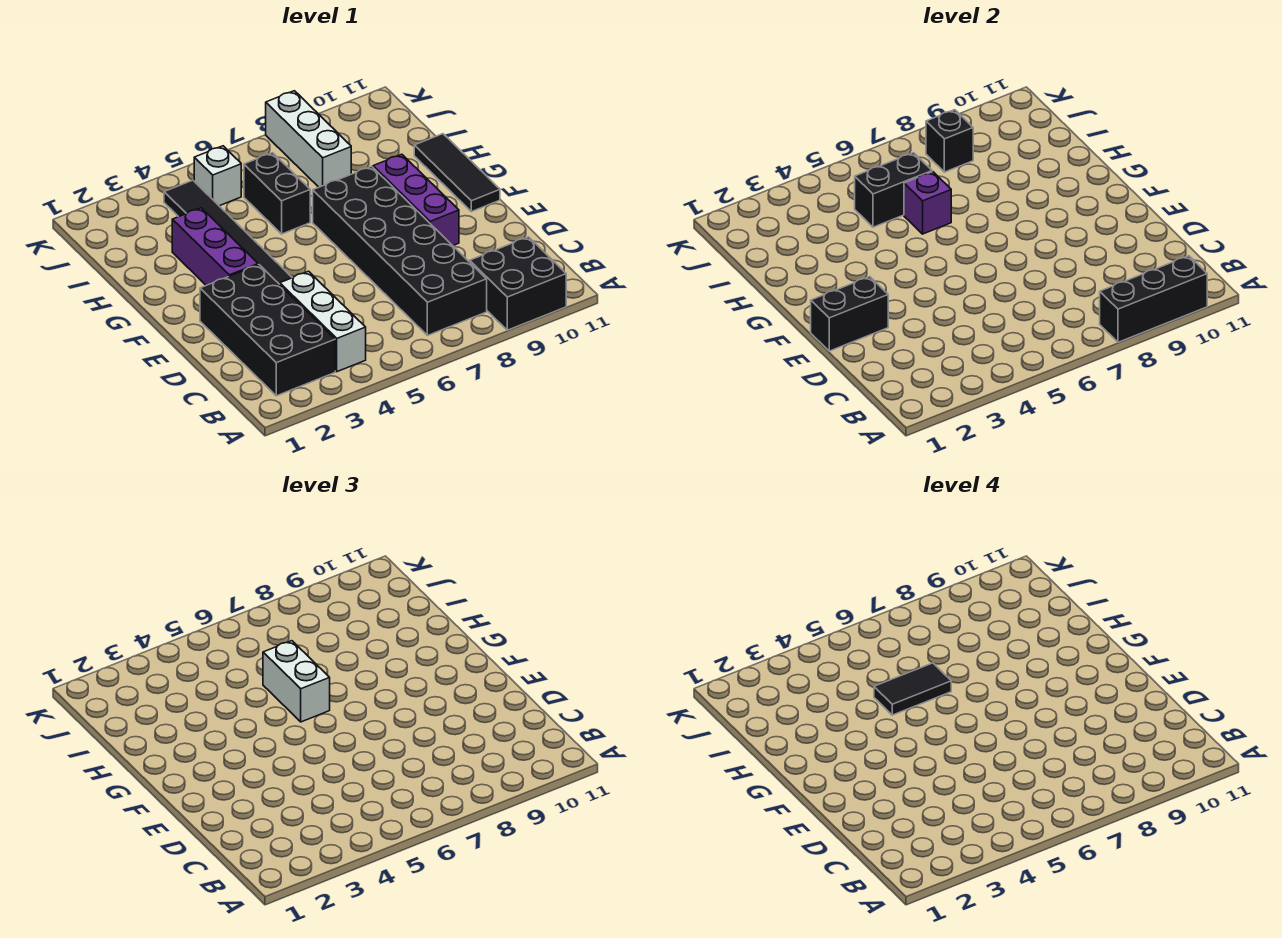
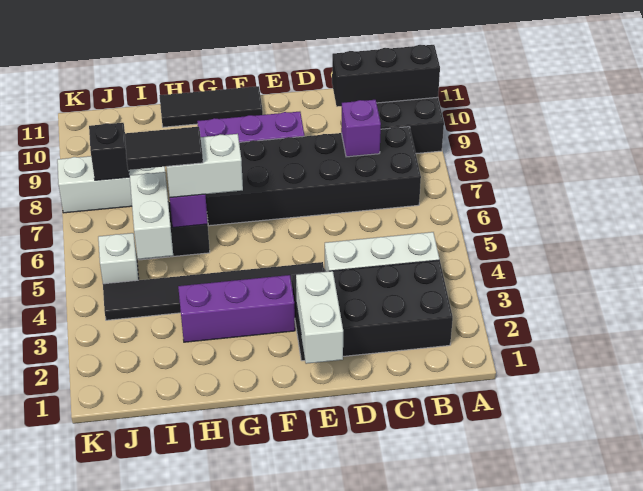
black brick A8:A10 level 2 -> black brick A10:C10 level 2
none -> purple brick C8 level 2
black brick E1:E2 level 2 -> white brick E1:E2 level 2
black tile H5:H6 level 4 -> black tile H6:I6 level 4
black brick I5:I6 level 2 -> white brick I5:I6 level 2

